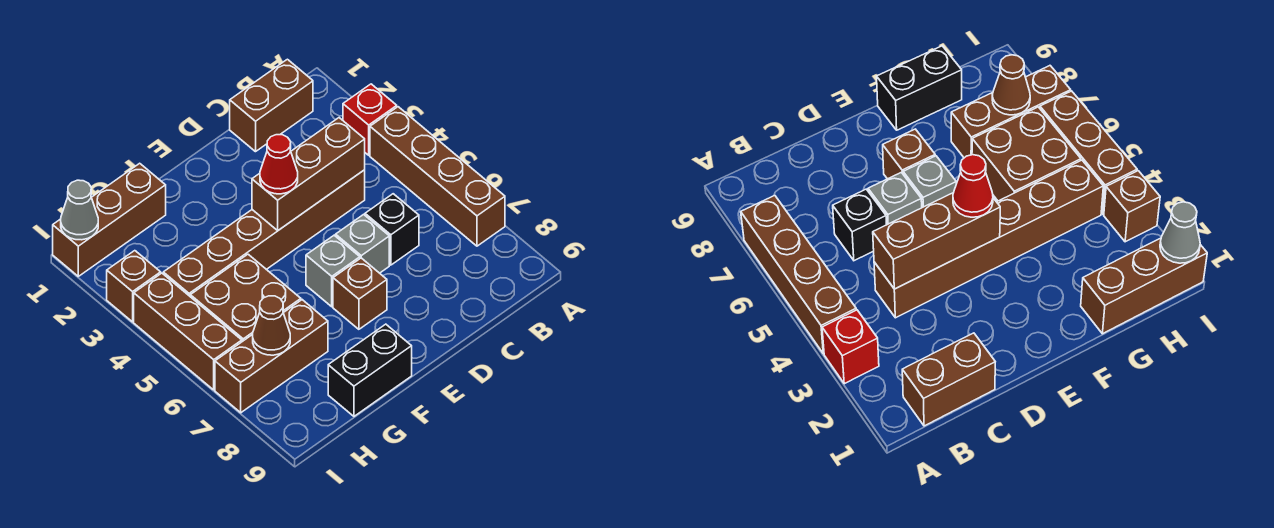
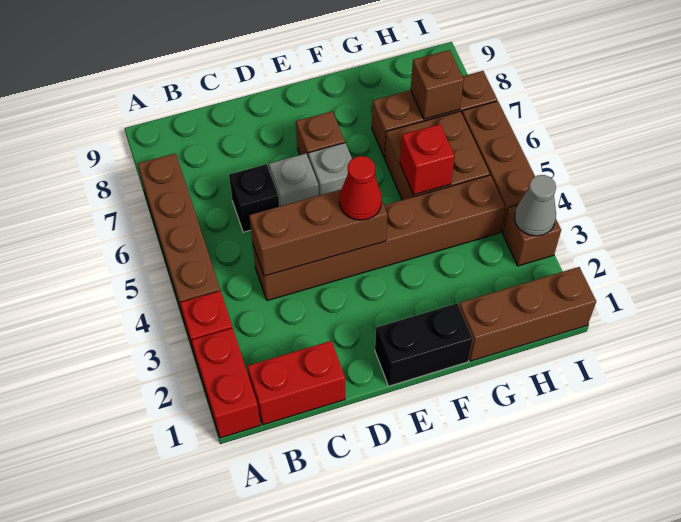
none -> red brick A1:A2 level 1
brown brick B1:C1 level 1 -> red brick B1:C1 level 1
black brick F9:G9 level 1 -> black brick E1:F1 level 1
none -> red brick G5 level 2
brown cone H7 level 2 -> brown brick H7 level 2
grey cone I1 level 2 -> grey cone I3 level 2

